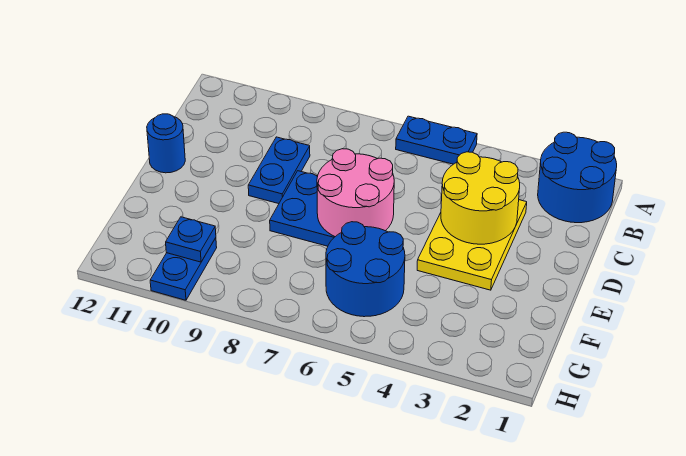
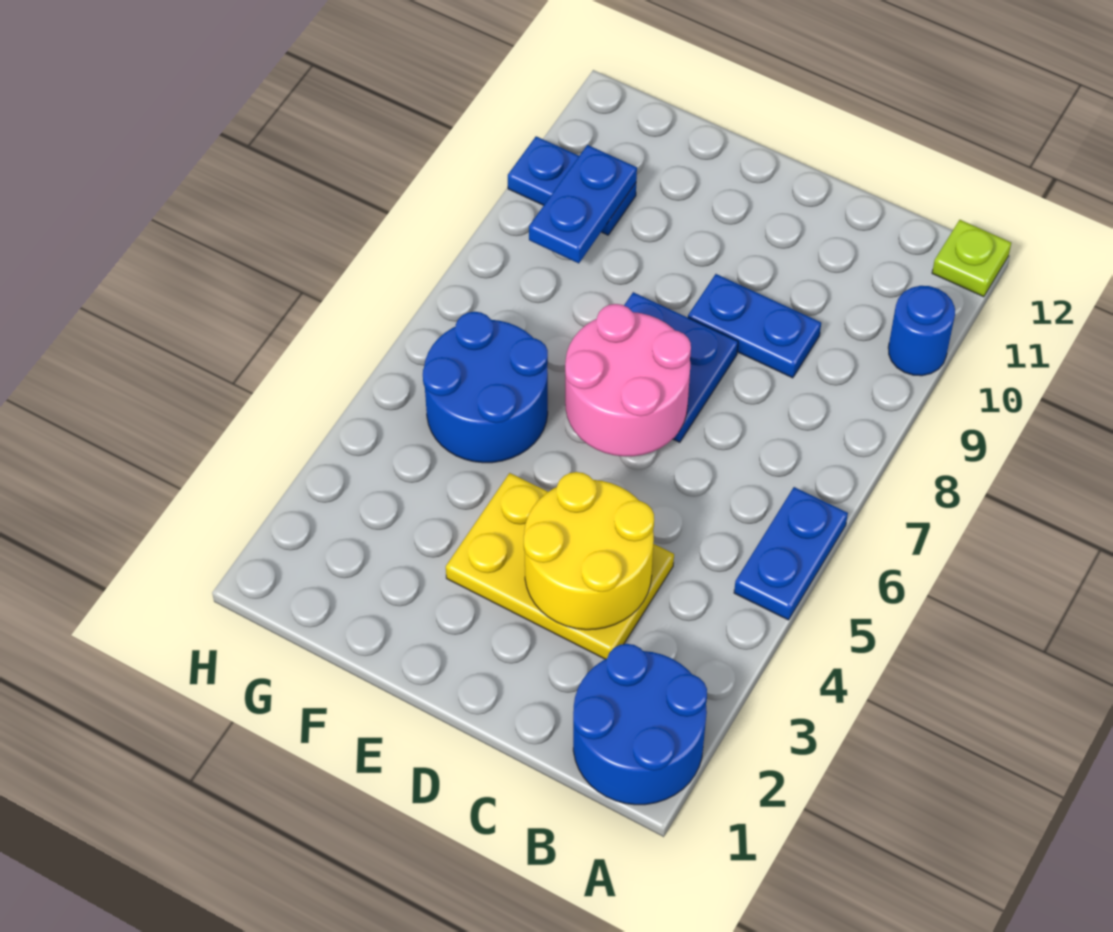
none -> lime plate A12 level 1
blue round brick D12 level 1 -> blue round brick A10 level 1
blue plate G10 level 2 -> blue plate G9:G10 level 2

